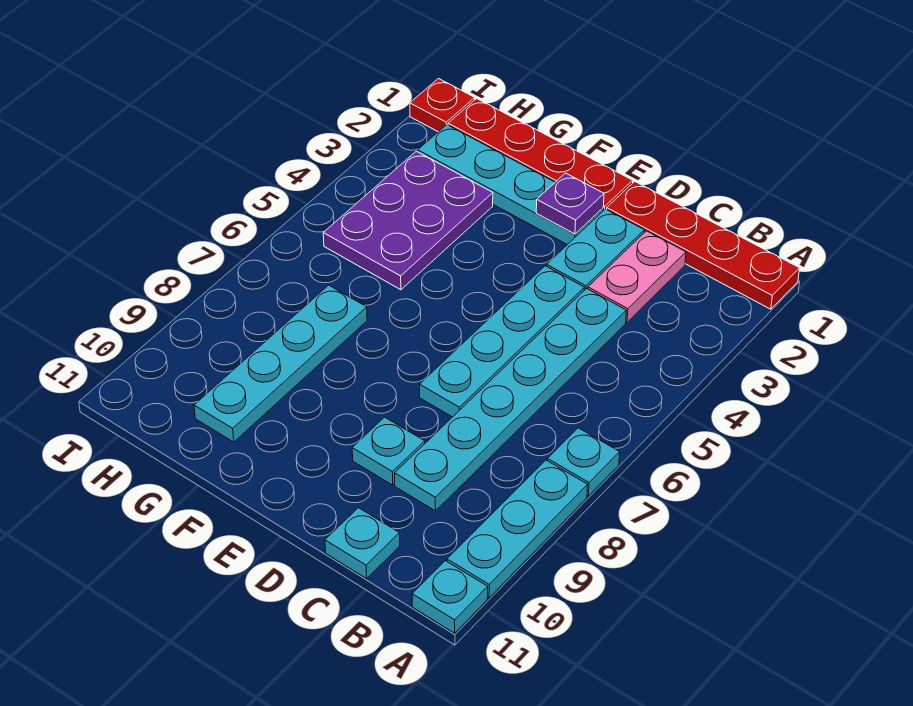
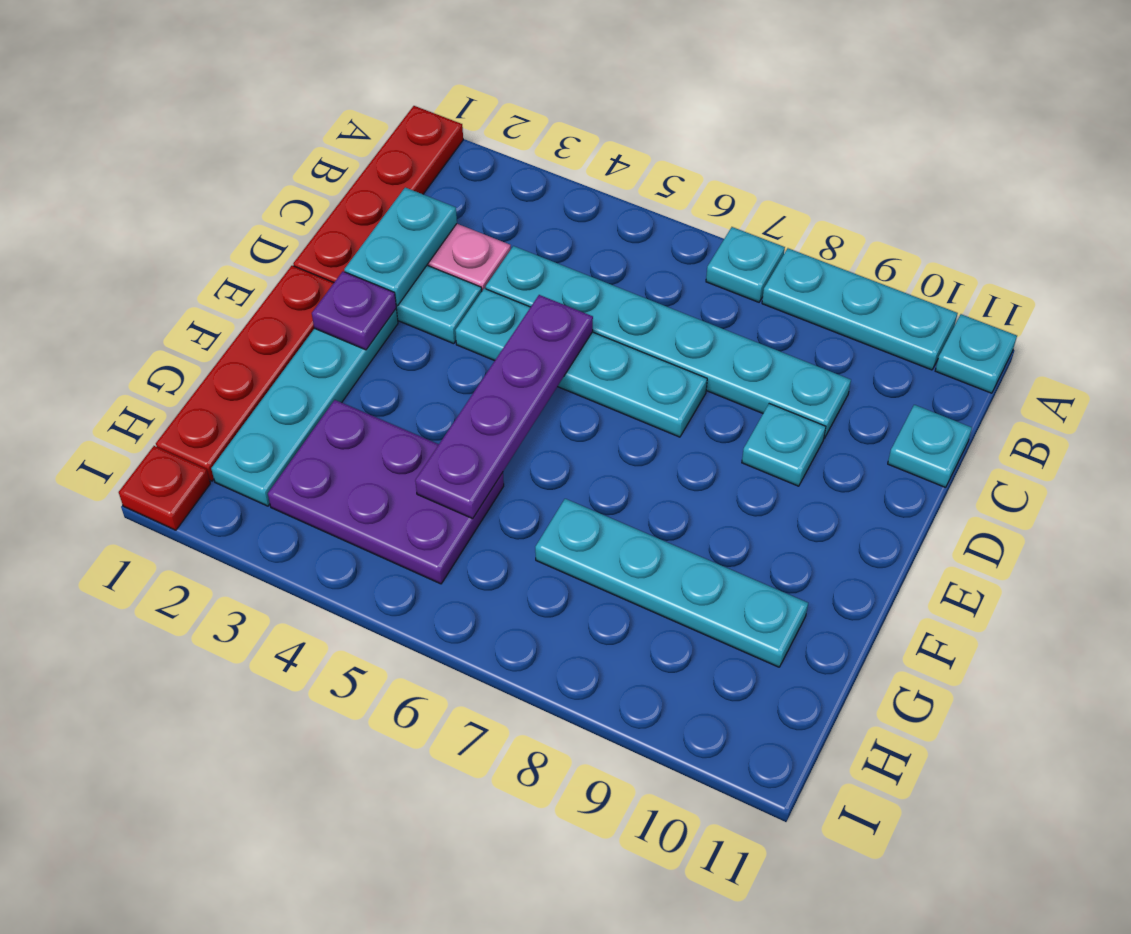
none -> cyan plate C2:D2 level 2
none -> purple plate D5:G5 level 2

